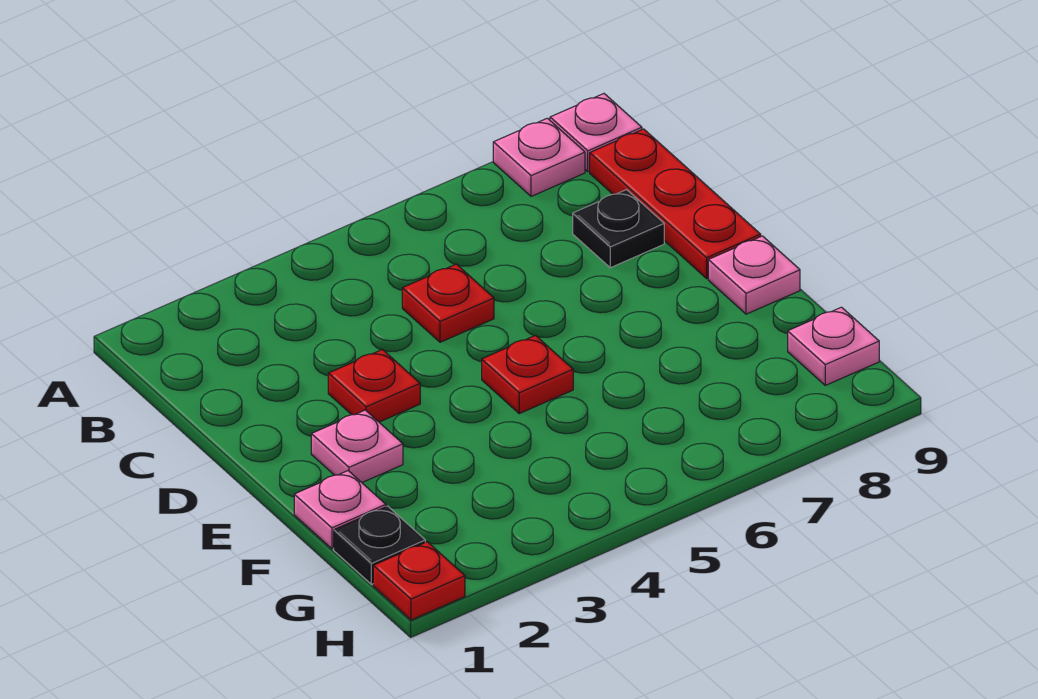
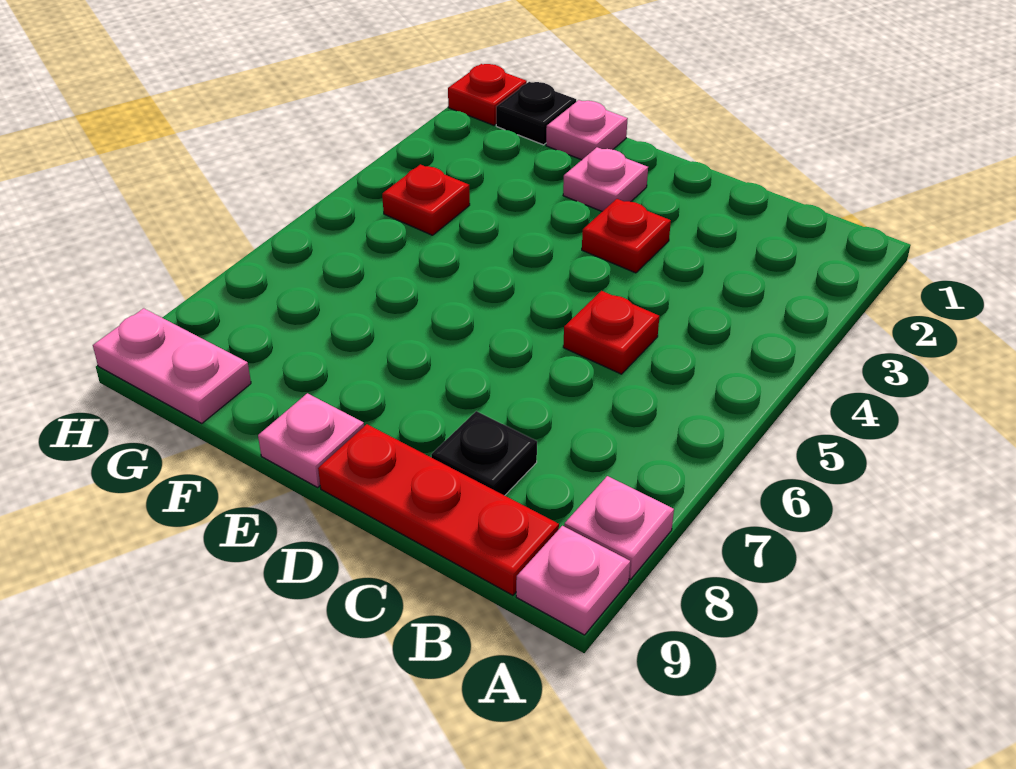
red plate E5 level 1 -> red plate G4 level 1
pink plate G9 level 1 -> pink plate G9:H9 level 1

